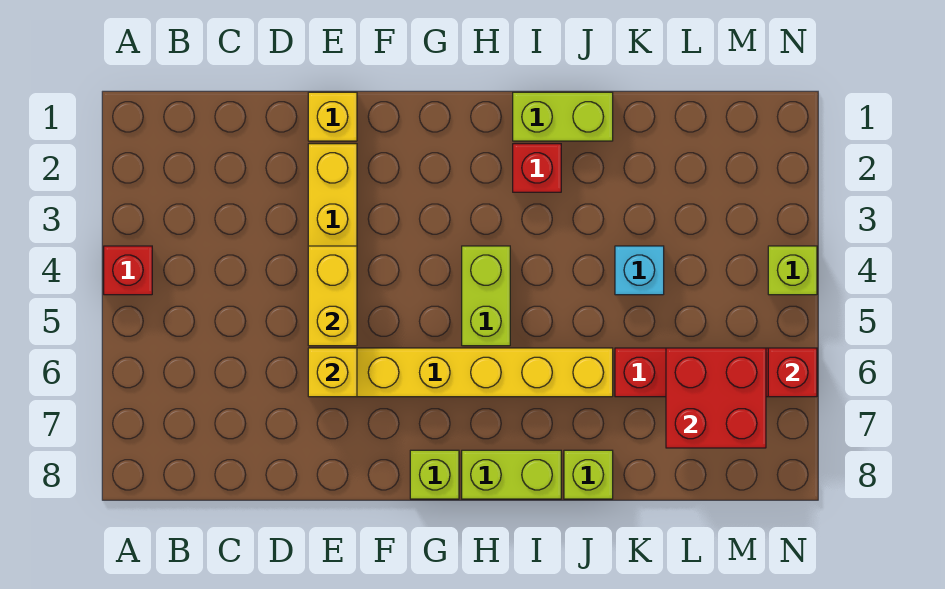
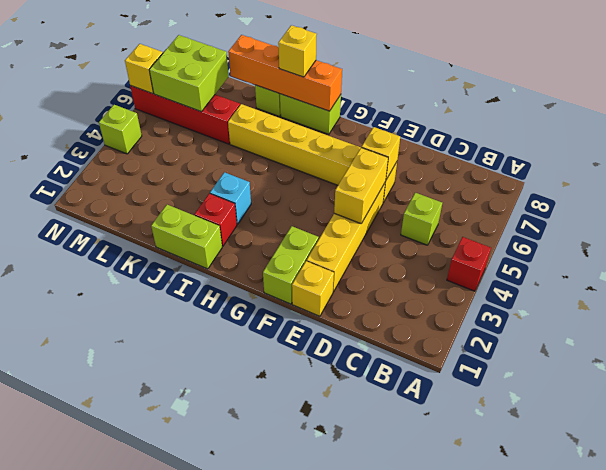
lime brick G8 level 1 -> lime brick C5 level 1
lime brick H4:H5 level 1 -> lime brick F1:F2 level 1
none -> orange brick H8:K8 level 2
none -> yellow brick I8 level 3
cyan brick K4 level 1 -> cyan brick I3 level 1
red brick L6:M7 level 2 -> lime brick L6:M7 level 2
red brick N6 level 2 -> yellow brick N6 level 2

